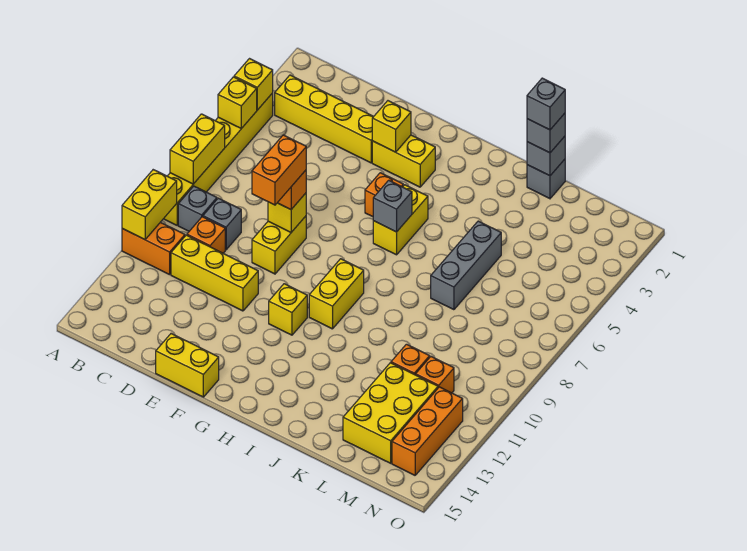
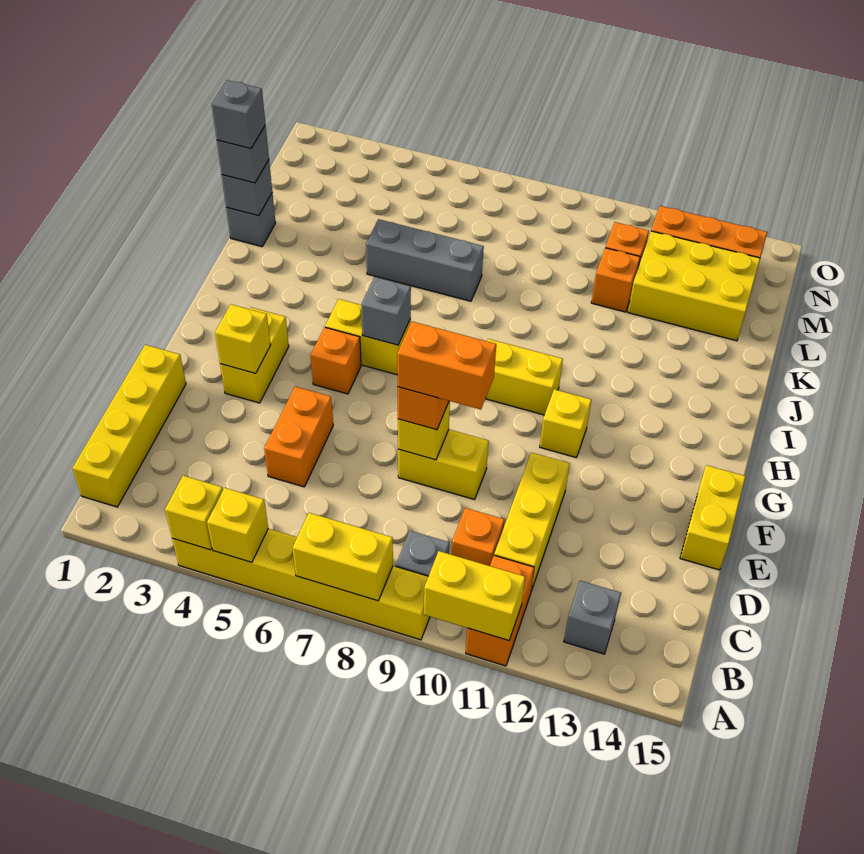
yellow brick B3:E3 level 1 -> yellow brick B1:E1 level 1
grey brick C9 level 1 -> grey brick B13 level 1
none -> orange brick D5:E5 level 1

